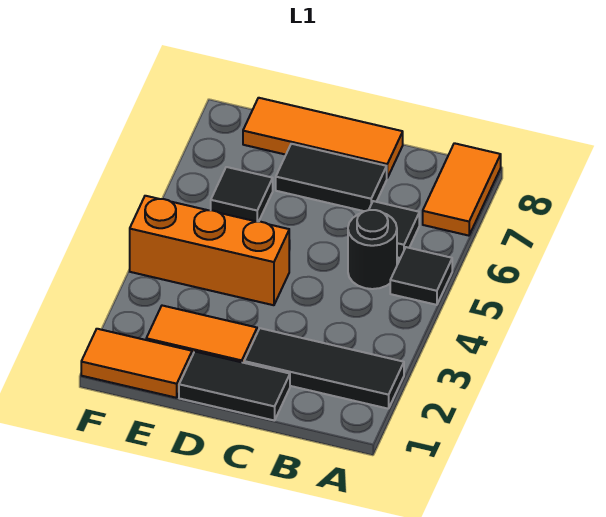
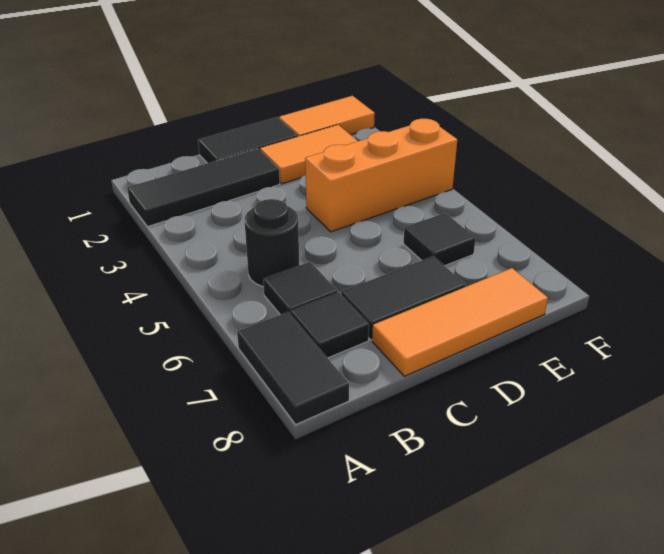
black tile A5 level 1 -> black tile B7 level 1
orange tile A7:A8 level 1 -> black tile A7:A8 level 1

